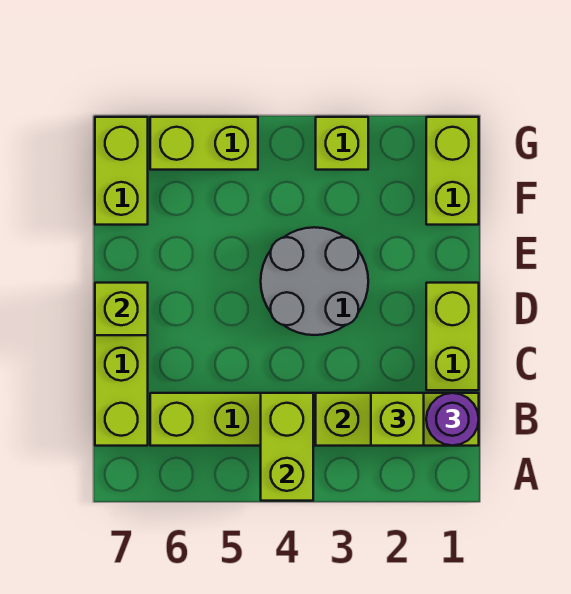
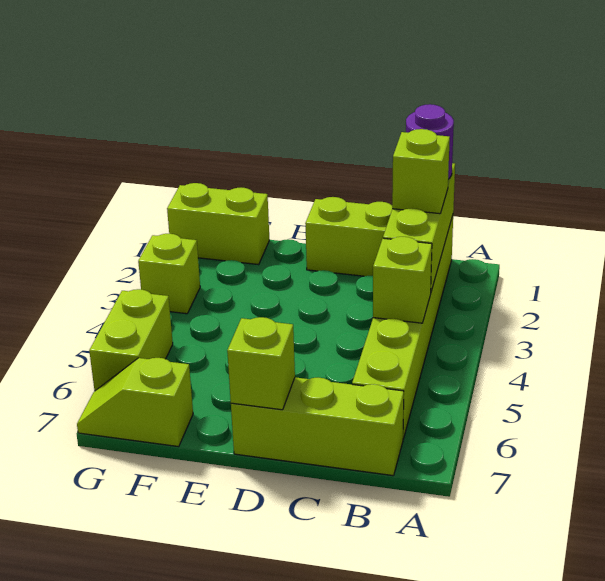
lime brick A4:B4 level 2 -> lime brick B4 level 2
grey round brick D3:E4 level 1 -> none
lime brick F7:G7 level 1 -> lime slope F7:G7 level 1 top F

